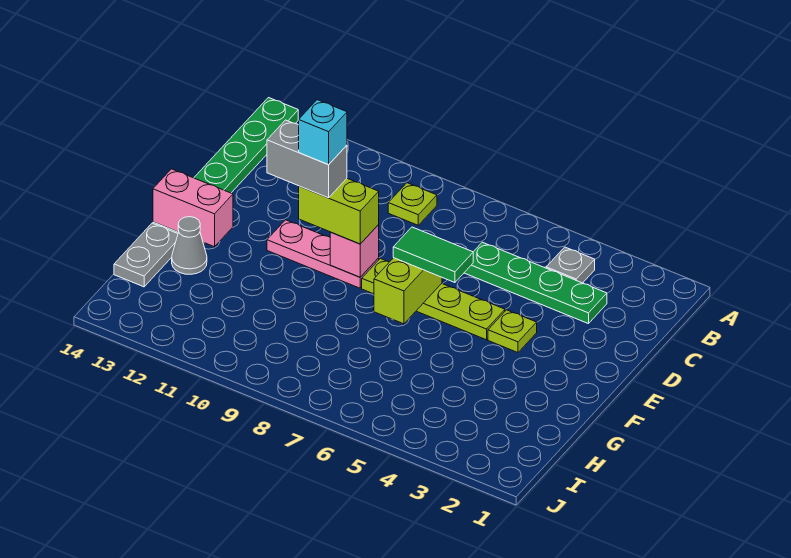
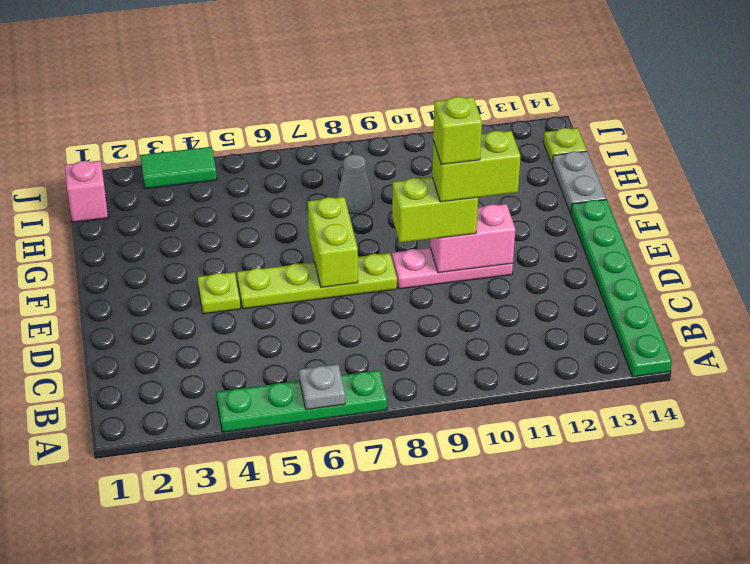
grey plate B4 level 1 -> grey plate A6 level 2
lime plate B9 level 1 -> lime plate I14 level 1
green plate C3:C6 level 1 -> green plate A4:A7 level 1
green tile E6:E7 level 3 -> green tile J3:J4 level 1
pink brick E9 level 2 -> pink brick I1 level 1
grey brick E10:E11 level 4 -> lime brick E10:E11 level 4
cyan brick E10 level 5 -> lime brick E10 level 5
pink brick F13:F14 level 2 -> pink brick E10:E11 level 2
grey cone G13 level 1 -> grey cone H8 level 1

